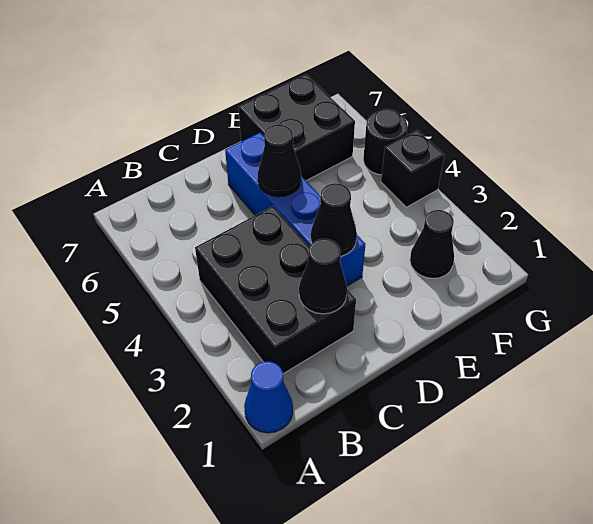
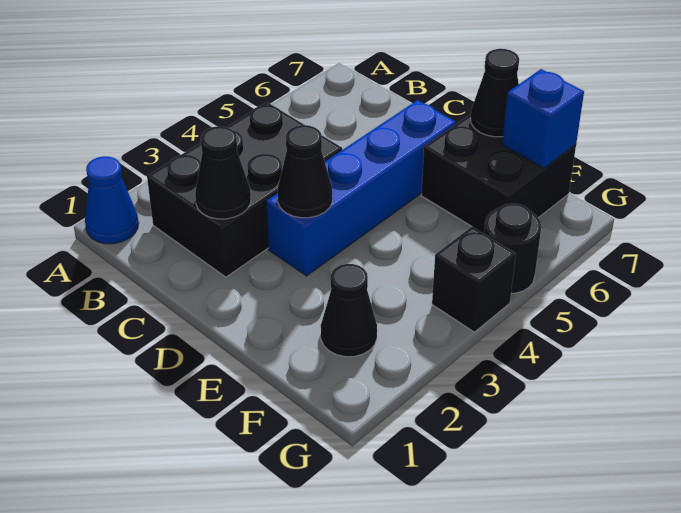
black cone D5 level 2 -> black cone E7 level 2
none -> blue brick F7 level 2

